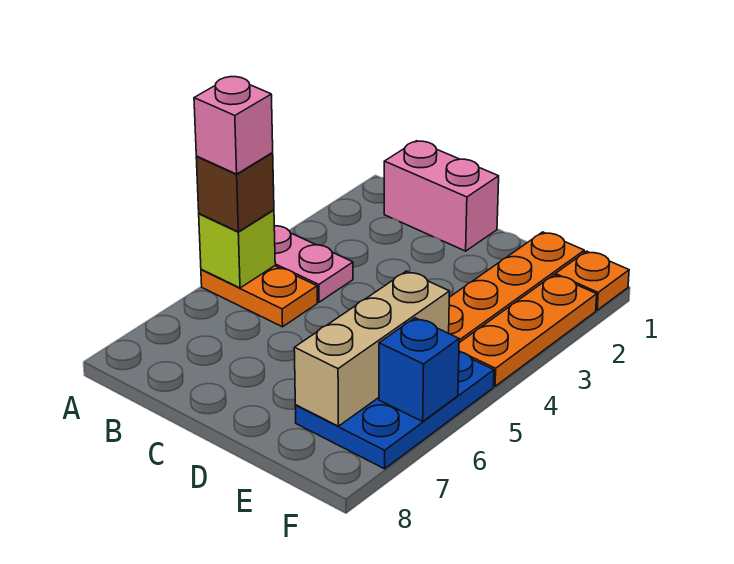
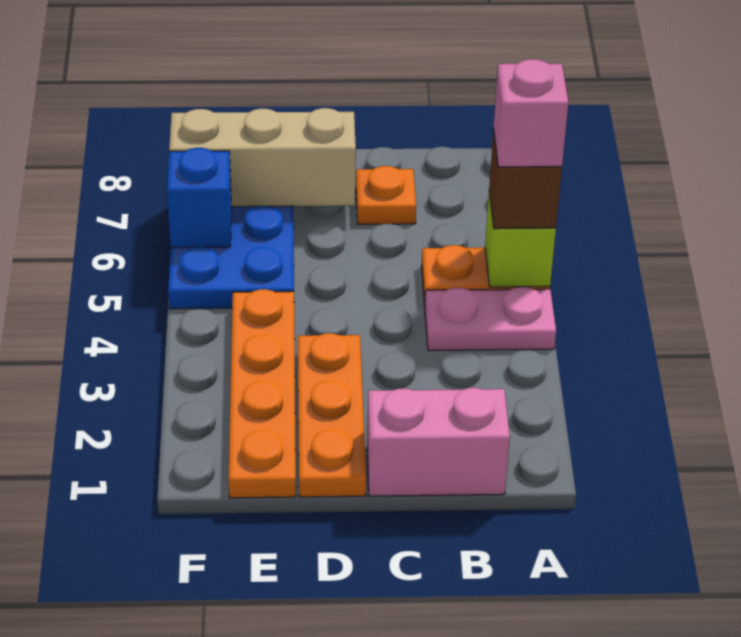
tan brick E5:E7 level 2 -> tan brick D7:F7 level 2
orange plate F1 level 1 -> orange plate C7 level 1
orange plate F2:F4 level 1 -> orange plate D1:D3 level 1

